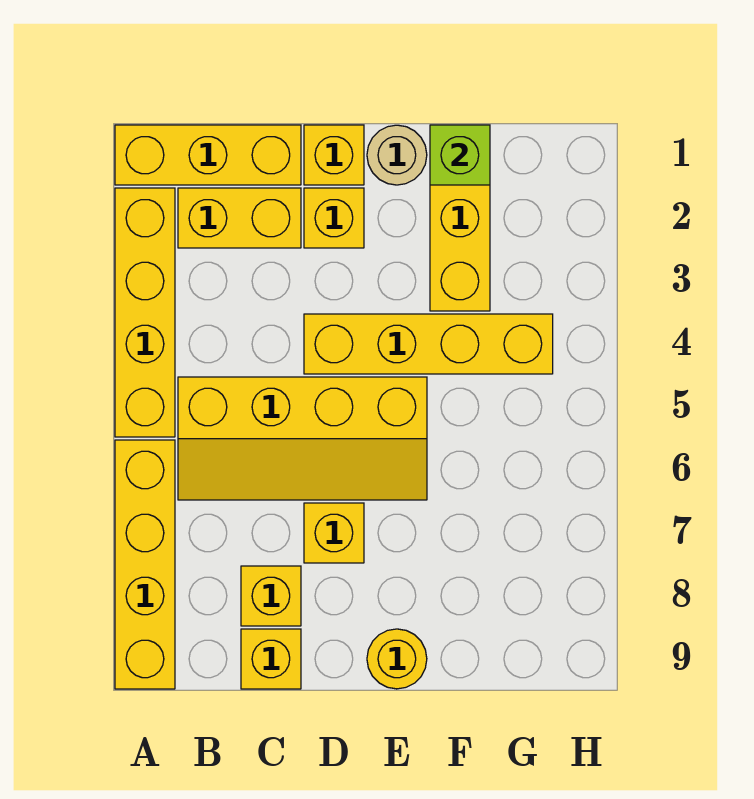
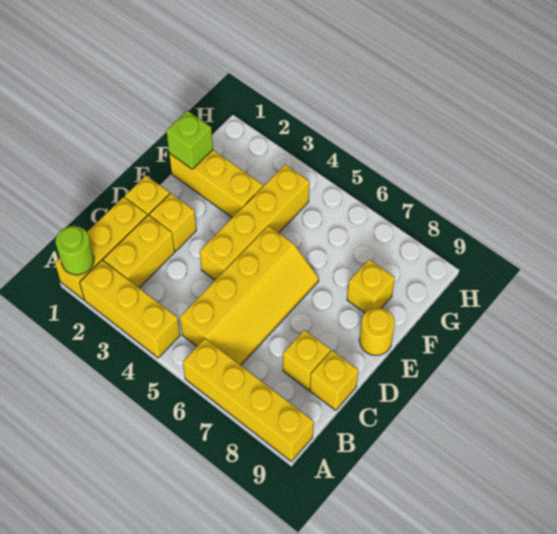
none -> lime round brick A1 level 2
yellow brick A2:A5 level 1 -> yellow brick A2:A4 level 1
yellow brick D7 level 1 -> yellow brick F8 level 1
tan round brick E1 level 1 -> none

